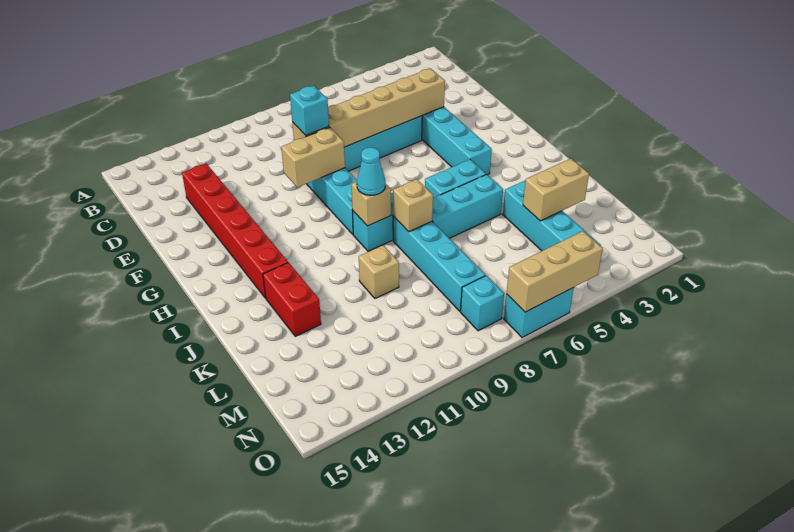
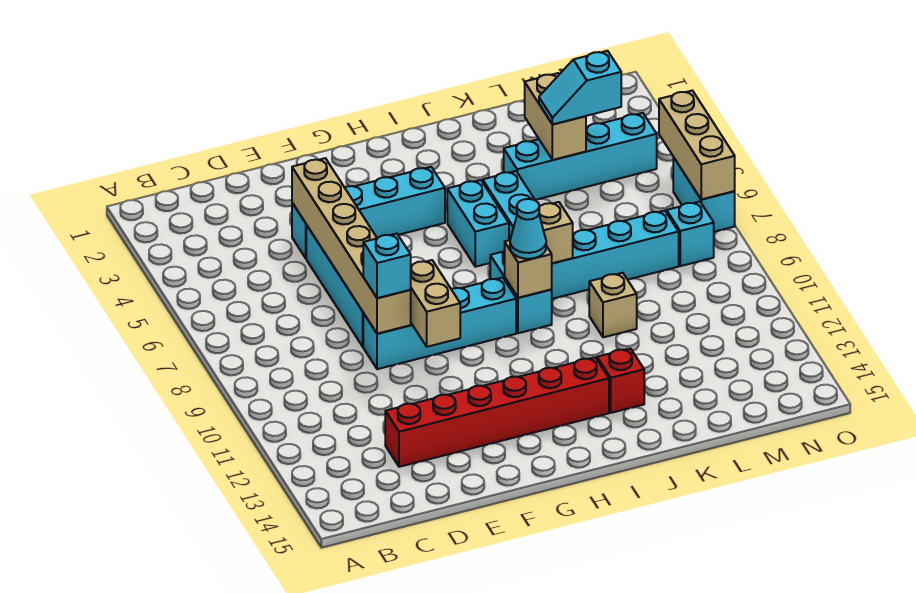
red brick J13:K13 level 1 -> red brick J13 level 1
none -> cyan slope L4:M4 level 3 top M

